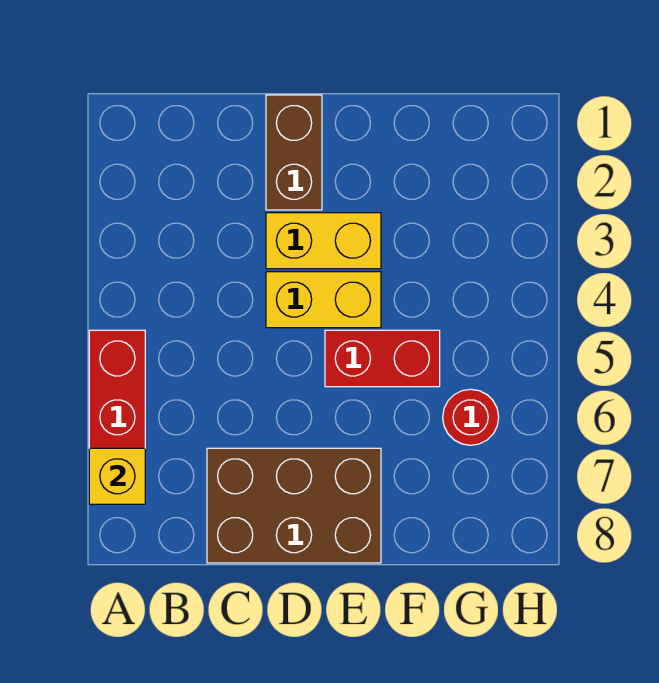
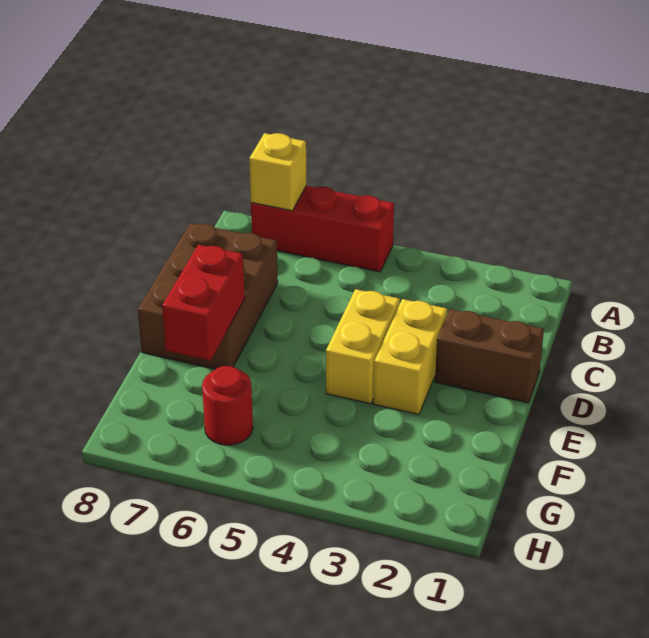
red brick E5:F5 level 1 -> red brick E7:F7 level 2

